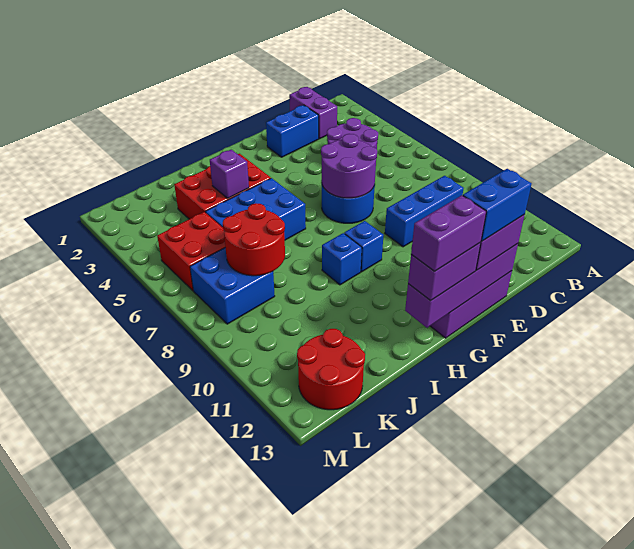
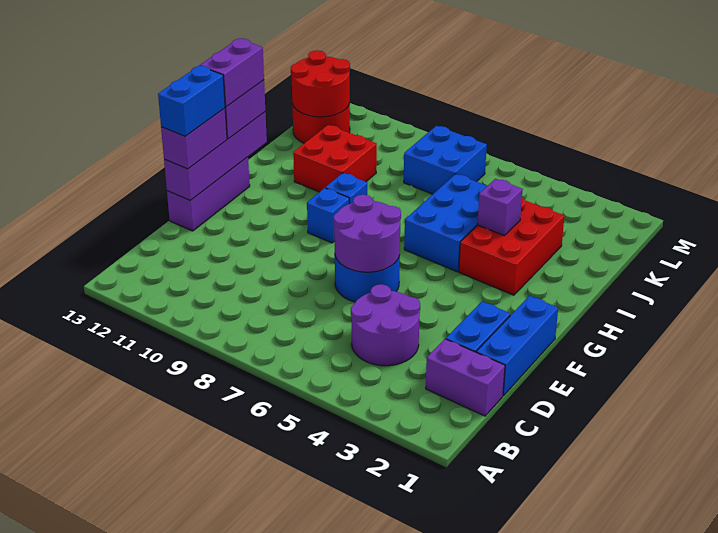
blue brick C9:E9 level 1 -> blue brick D1:F1 level 1
red round brick J7:K8 level 2 -> red round brick K12:L13 level 2
red brick K5:L6 level 1 -> red brick I10:J11 level 1

